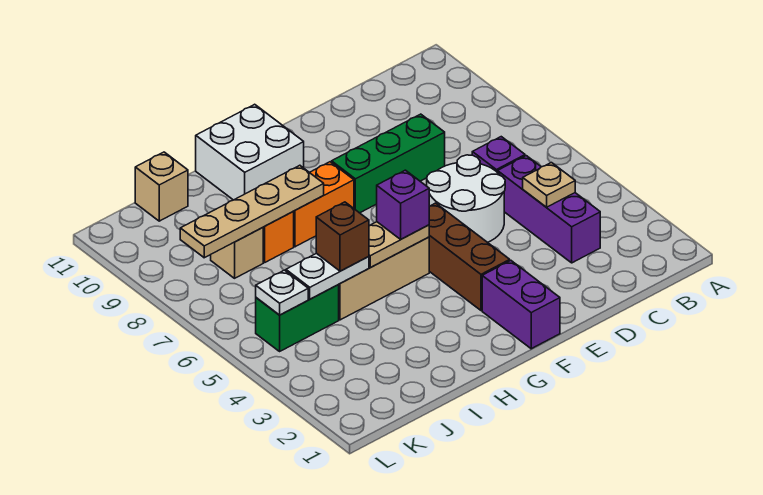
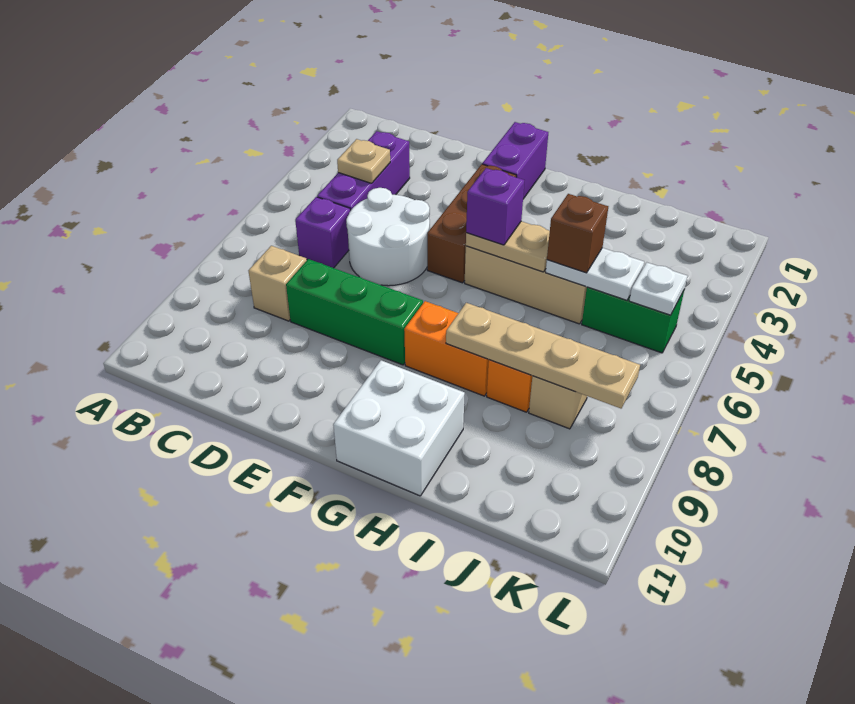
tan brick J11 level 1 -> tan brick C8 level 1

